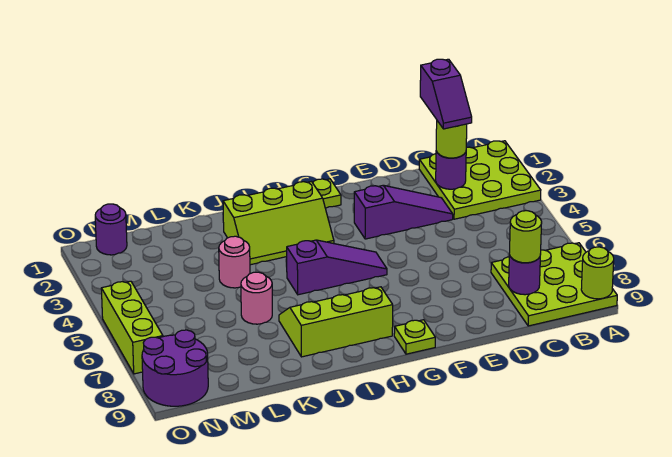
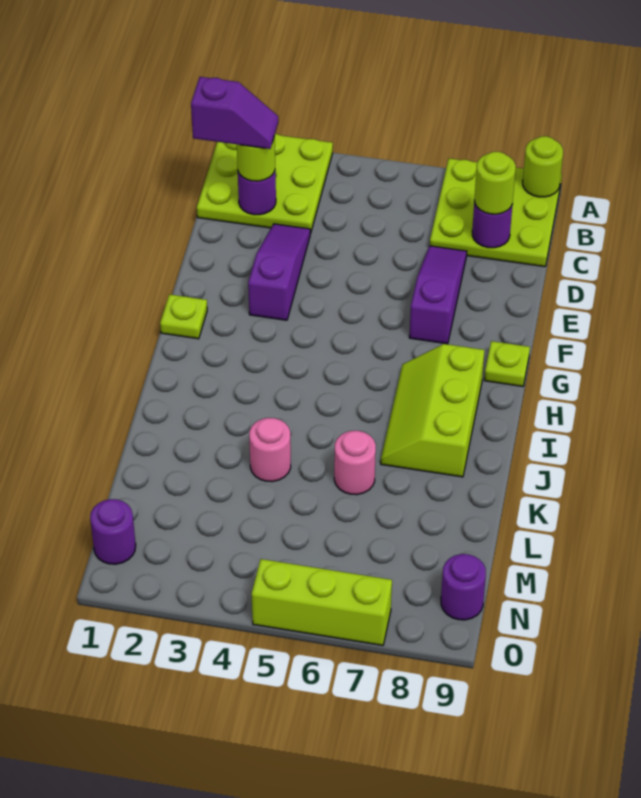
purple slope G5:I5 level 1 top I -> purple slope D7:F7 level 1 top F
lime slope H2:J3 level 1 top 2 -> none
purple round brick N8:O9 level 1 -> purple round brick N9 level 1

